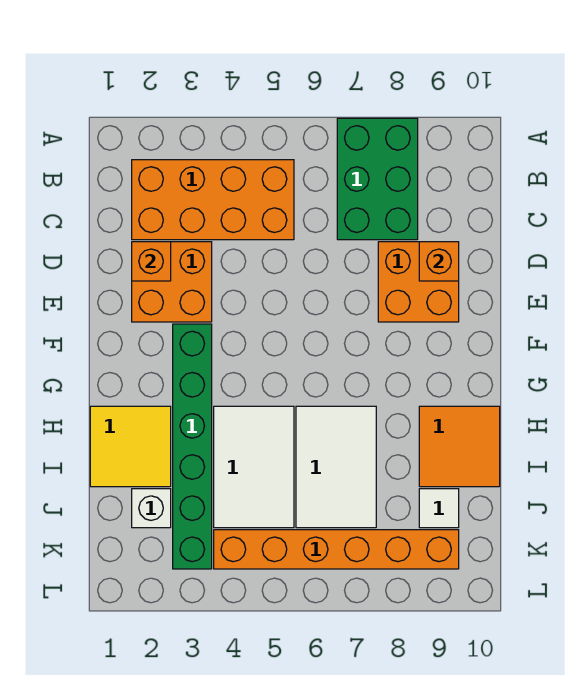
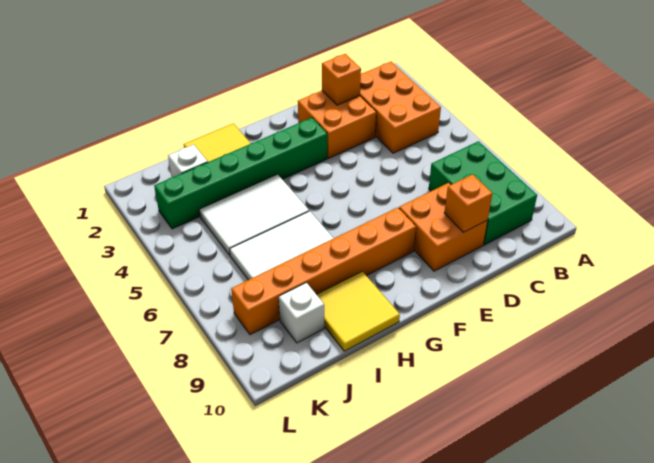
green brick A7:C8 level 1 -> green brick B7:C9 level 1
orange brick B2:C5 level 1 -> orange brick B2:C4 level 1
orange tile H9:I10 level 1 -> yellow tile H9:I10 level 1
white tile J9 level 1 -> white brick J9 level 1
orange brick K4:K9 level 1 -> orange brick F8:K8 level 1

